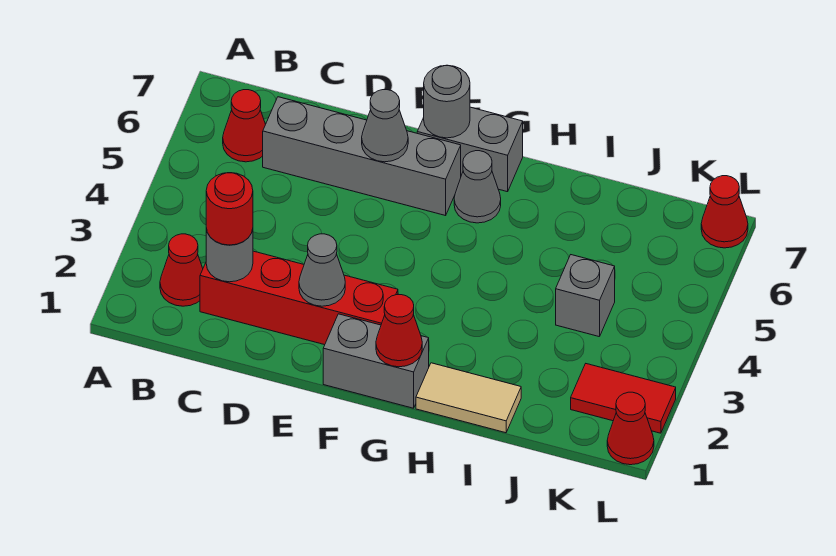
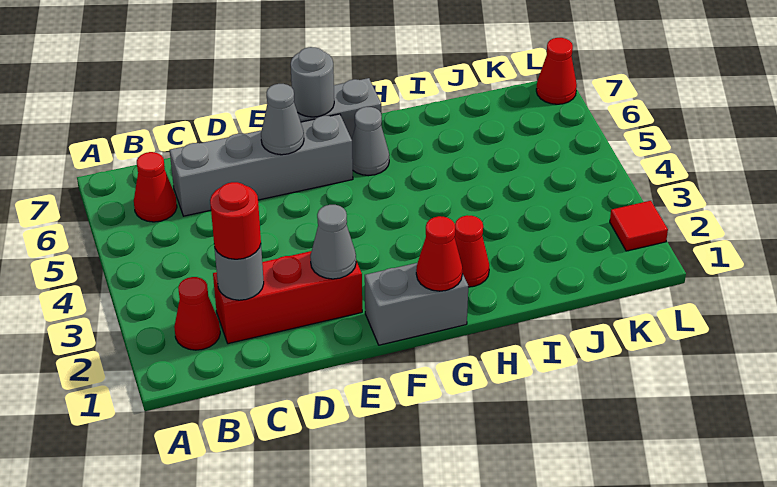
red brick C2:F2 level 1 -> red brick C2:E2 level 1
tan tile H1:I1 level 1 -> none
grey brick J4 level 1 -> none
red tile K2:L2 level 1 -> red tile L2 level 1
red cone L1 level 1 -> red cone H2 level 1

